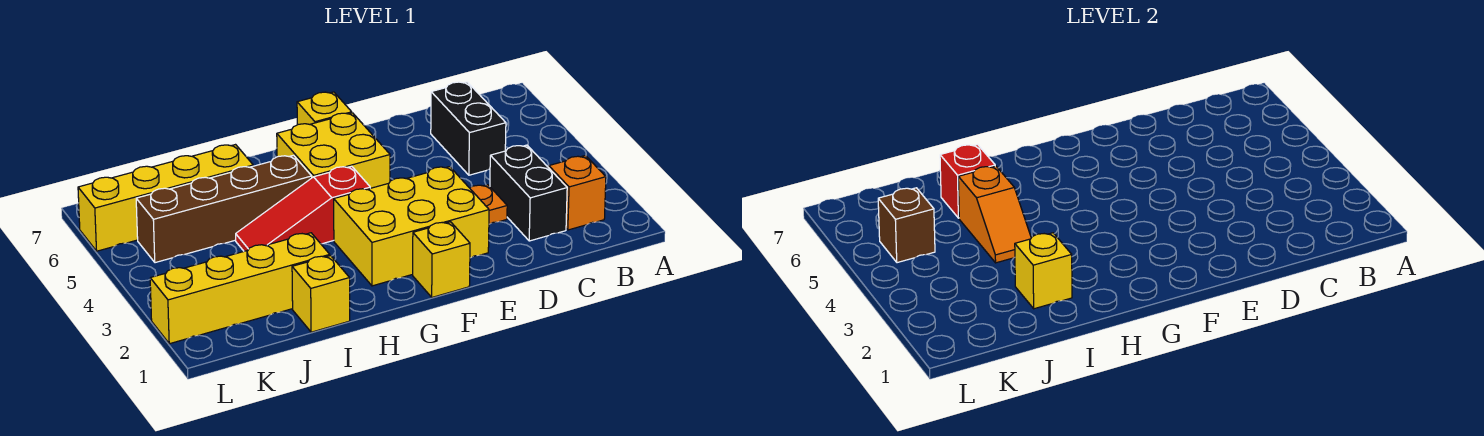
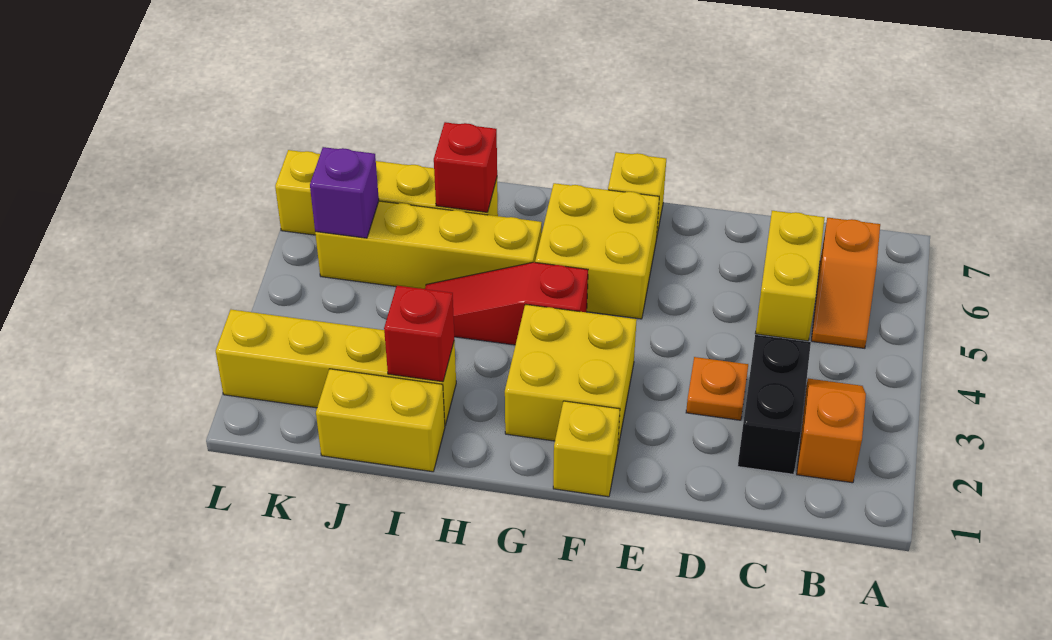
black brick C5:C6 level 1 -> yellow brick C5:C6 level 1
yellow brick E2:G3 level 1 -> yellow brick F2:G3 level 1
brown brick H5:K5 level 1 -> yellow brick H5:K5 level 1
yellow brick I1 level 1 -> yellow brick I1:J1 level 1
yellow brick I2 level 2 -> red brick I2 level 2
orange slope I4:I5 level 2 top 5 -> orange slope B5:B6 level 1 top 6
brown brick K5 level 2 -> purple brick K5 level 2

